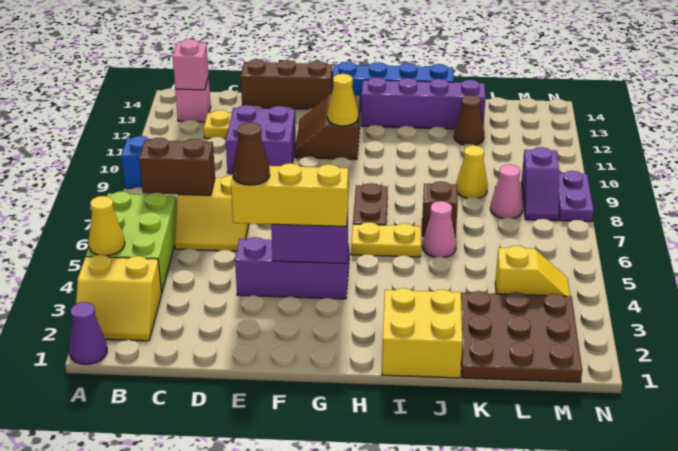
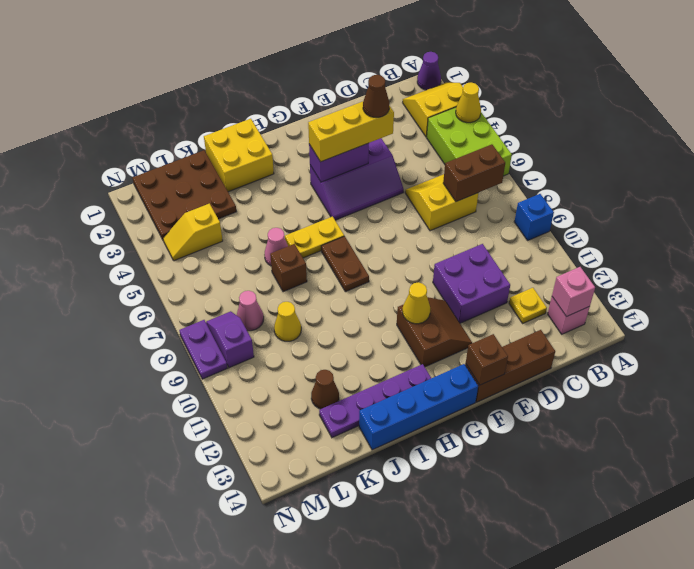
none -> brown brick F14 level 2
purple brick H13:K13 level 1 -> purple plate H13:K13 level 1

